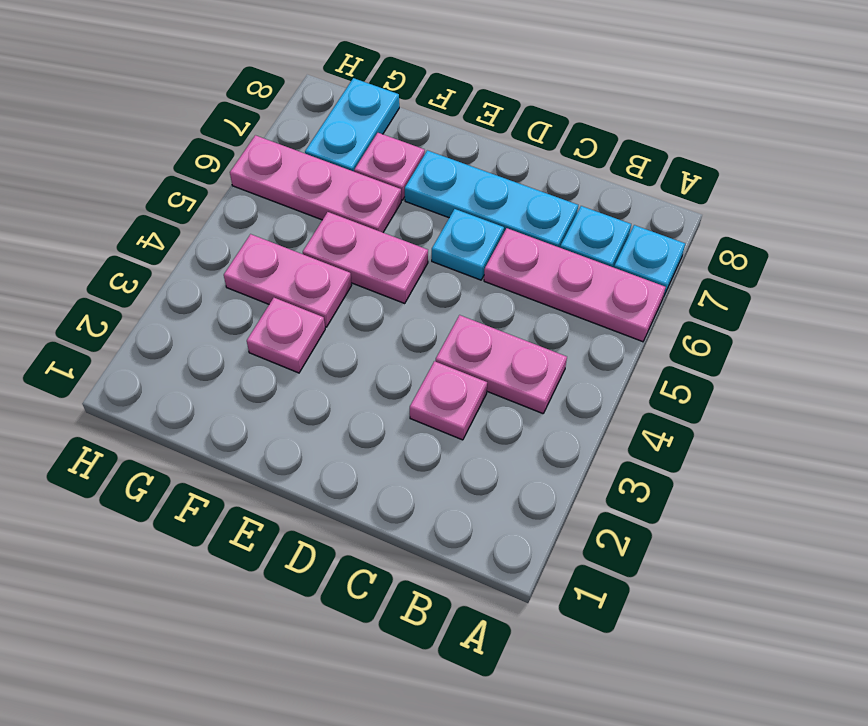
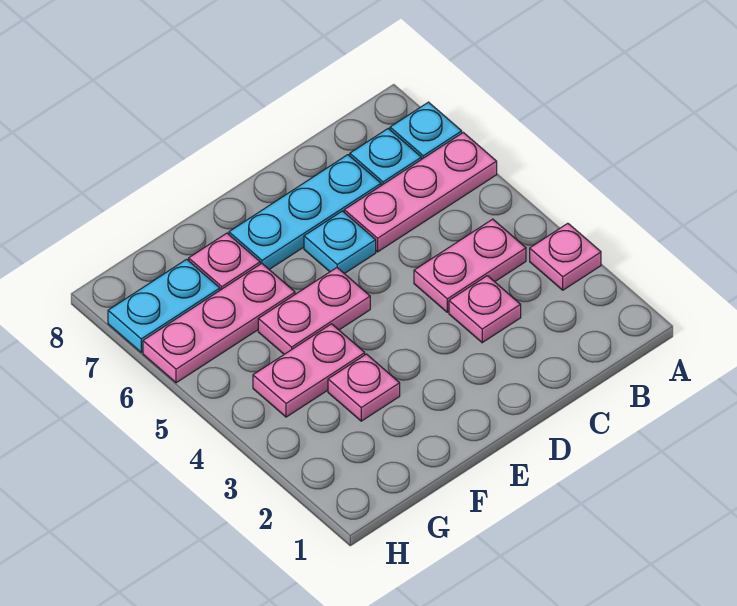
none -> pink plate A3 level 1
cyan plate G7:G8 level 1 -> cyan plate G7:H7 level 1

